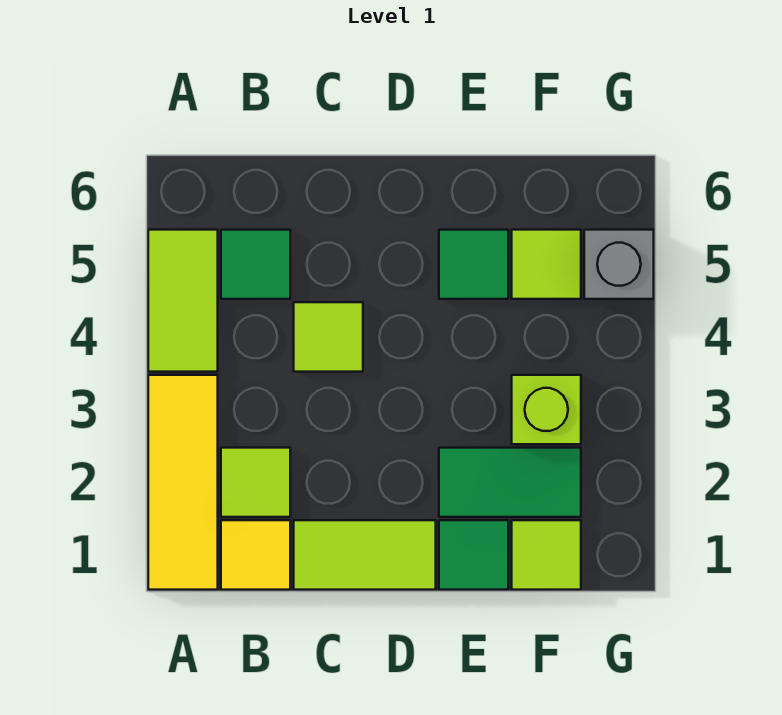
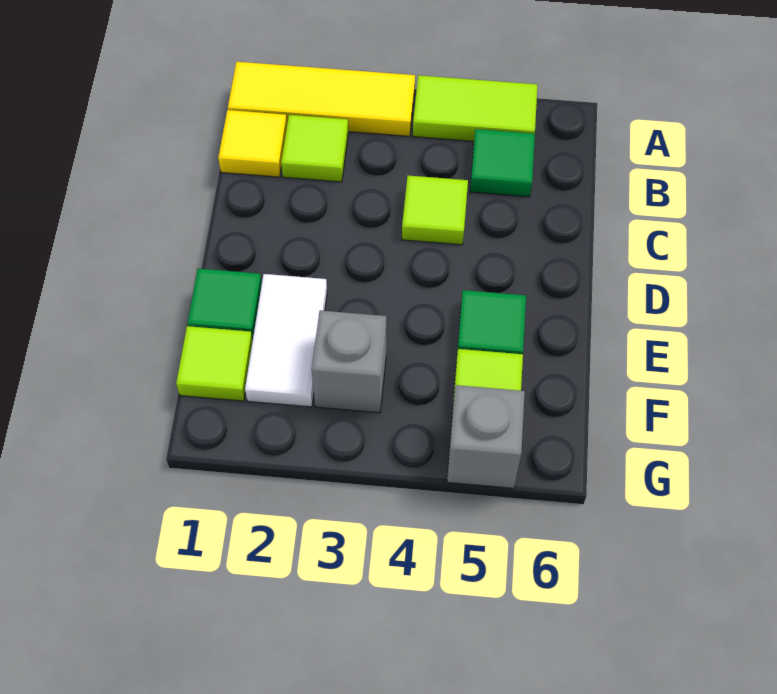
lime tile C1:D1 level 1 -> none
green tile E2:F2 level 1 -> white tile E2:F2 level 1
lime brick F3 level 1 -> grey brick F3 level 1

